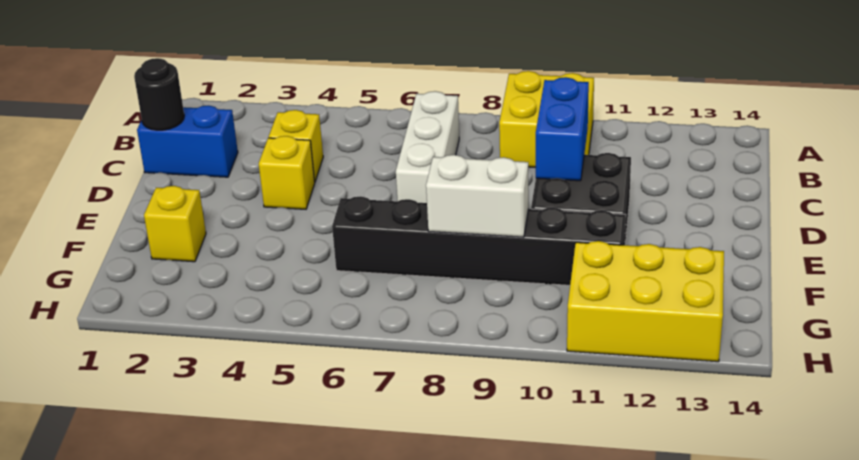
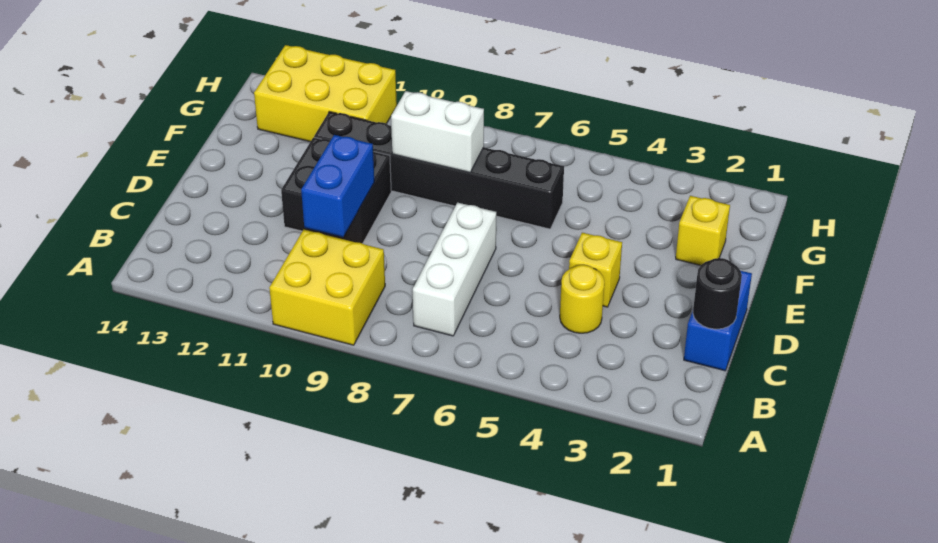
blue brick C1:C2 level 1 -> blue brick C1:D1 level 1
yellow brick C4 level 1 -> yellow round brick C4 level 1

